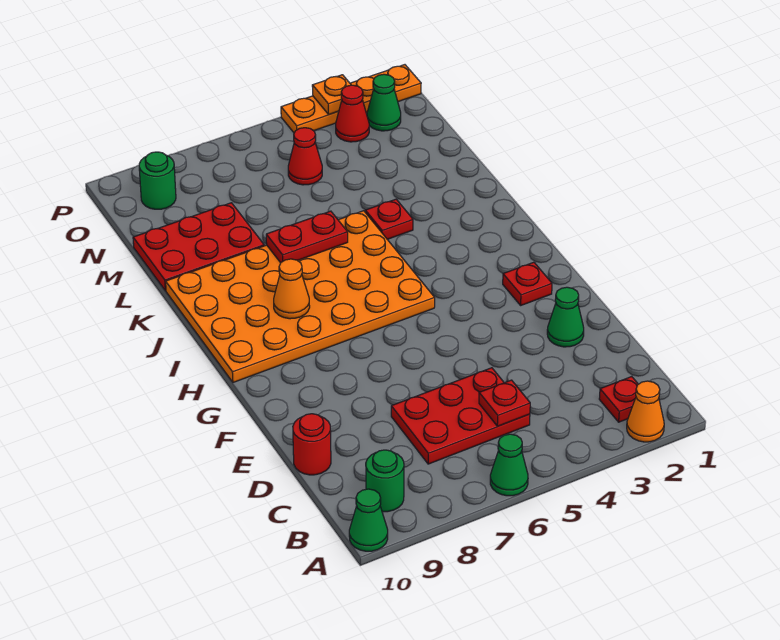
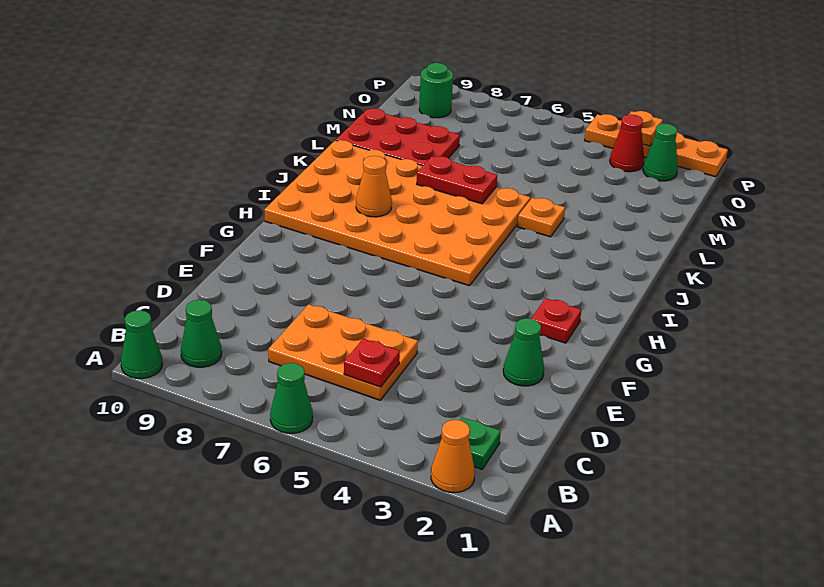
red plate B2 level 1 -> green plate B2 level 1
green round brick B9 level 1 -> green cone B9 level 1
red plate C5:D7 level 1 -> orange plate C5:D7 level 1
red round brick D10 level 1 -> none
red plate K4 level 1 -> orange plate K4 level 1
red cone N5 level 1 -> none

